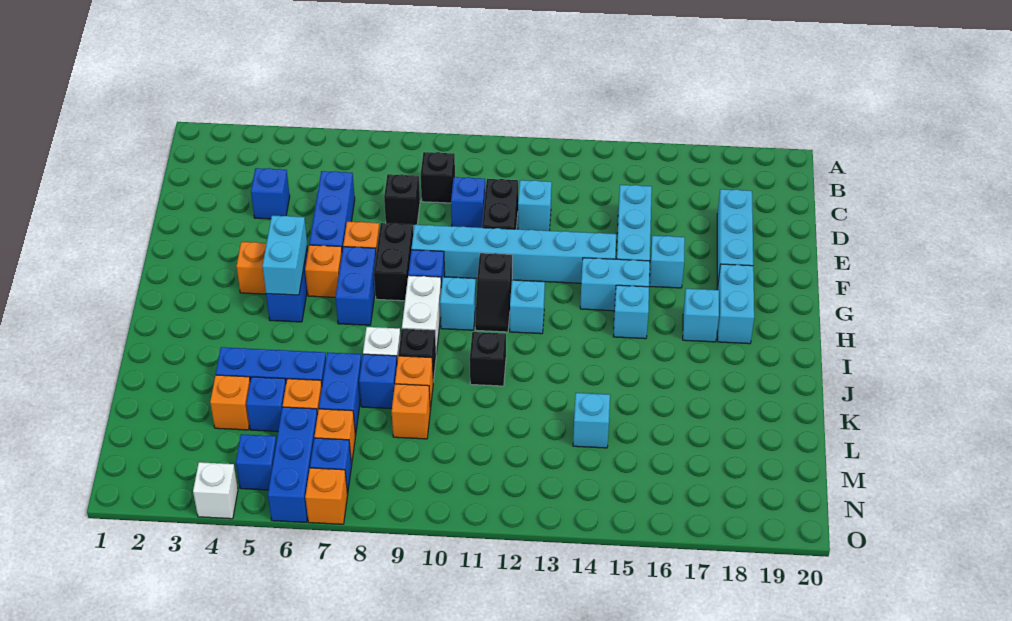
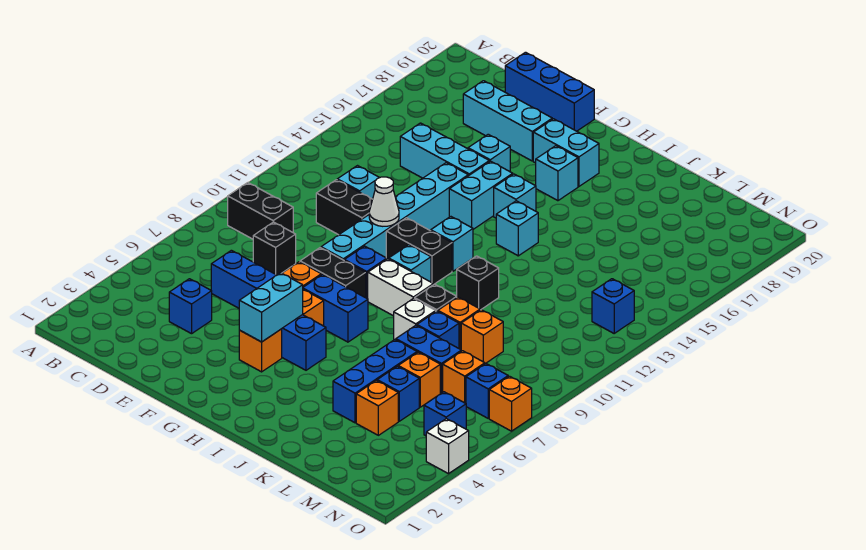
black brick C9 level 1 -> black brick B9:C9 level 1
blue brick D10 level 1 -> blue brick N13 level 1
none -> white cone F11 level 2
cyan brick G5:H5 level 2 -> cyan brick G4:G5 level 2
black slope G11:H11 level 1 top G -> black brick G11:H11 level 1
cyan brick L14 level 1 -> cyan brick I14 level 1
blue brick M6:O6 level 1 -> blue brick D20:F20 level 1

